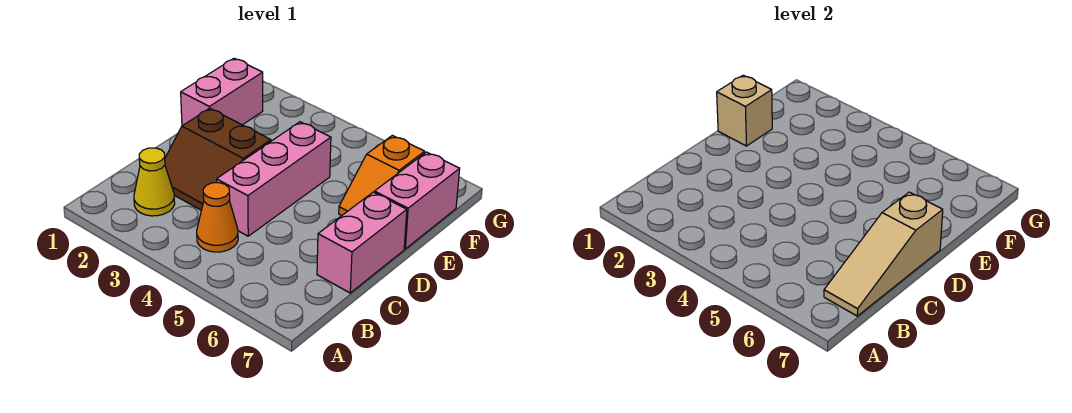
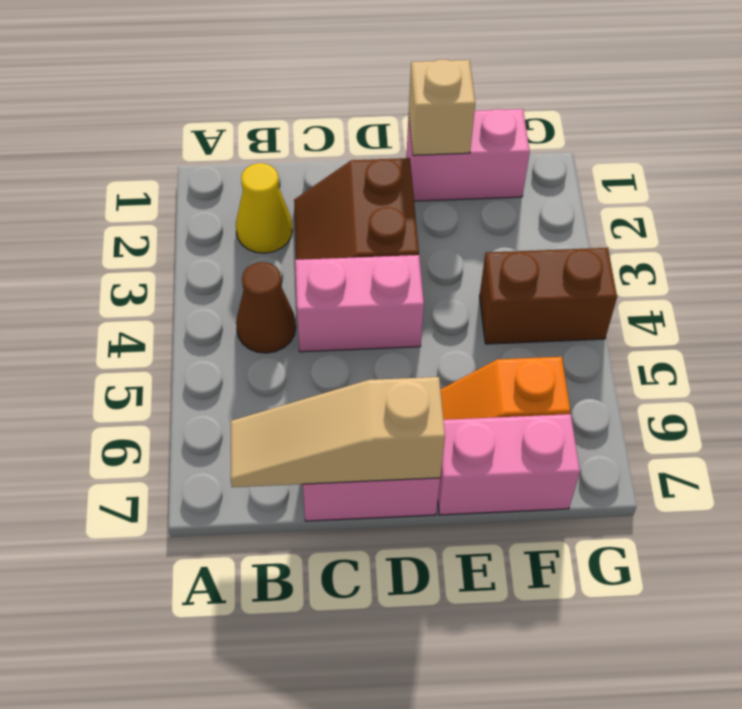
orange cone B4 level 1 -> brown cone B4 level 1
pink brick C4:E4 level 1 -> pink brick C4:D4 level 1
none -> brown brick F4:G4 level 1

